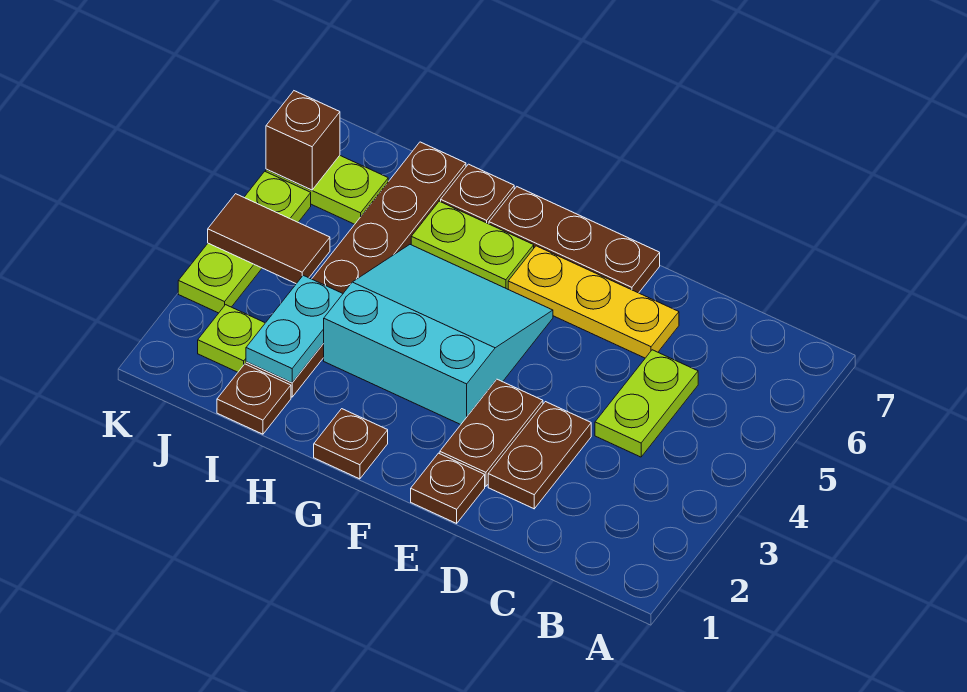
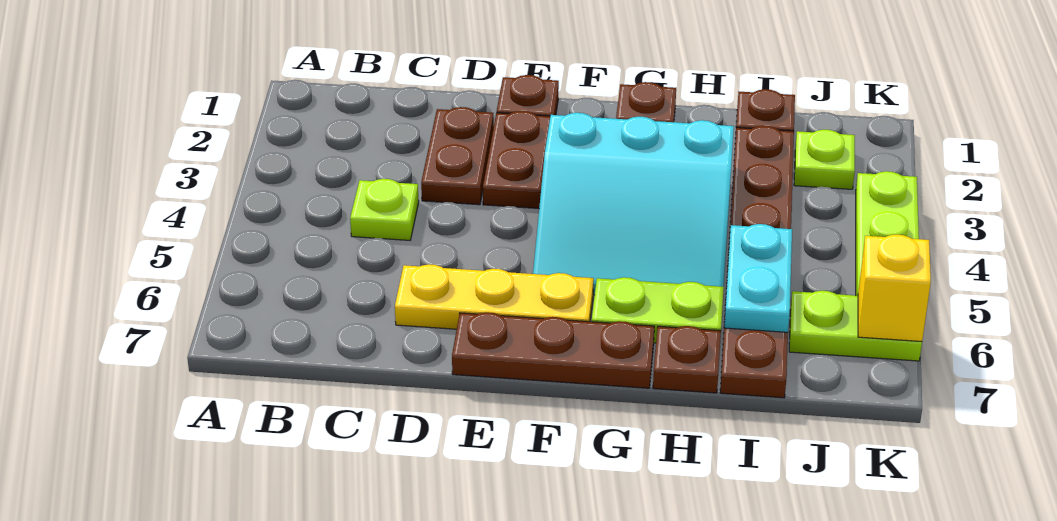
lime plate C4:C5 level 1 -> lime plate C4 level 1
cyan plate I2:I3 level 2 -> cyan plate I5:I6 level 2
brown tile J4:K4 level 2 -> none
brown brick K6 level 2 -> yellow brick K6 level 2

